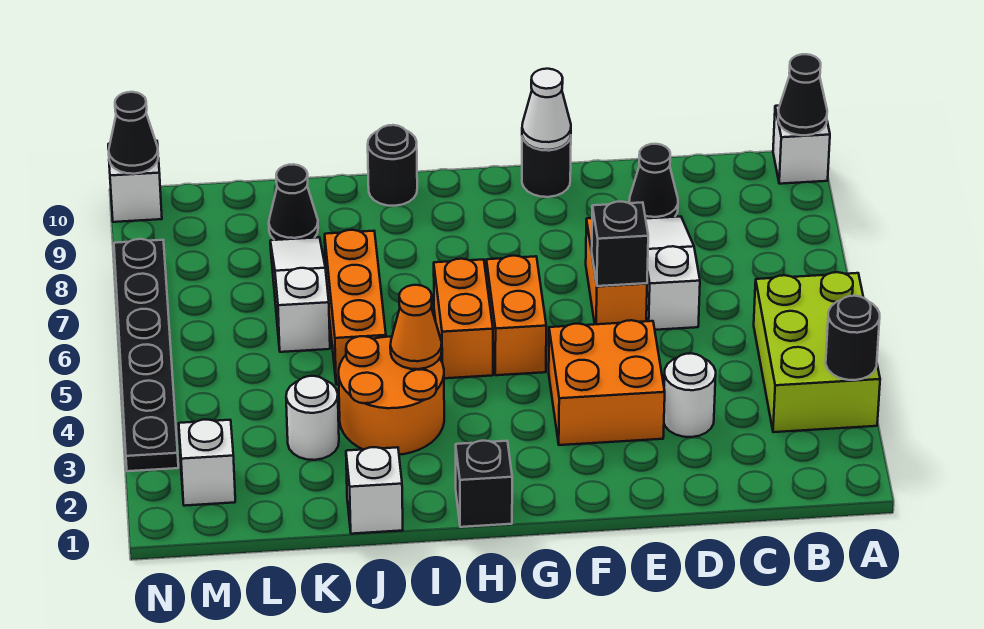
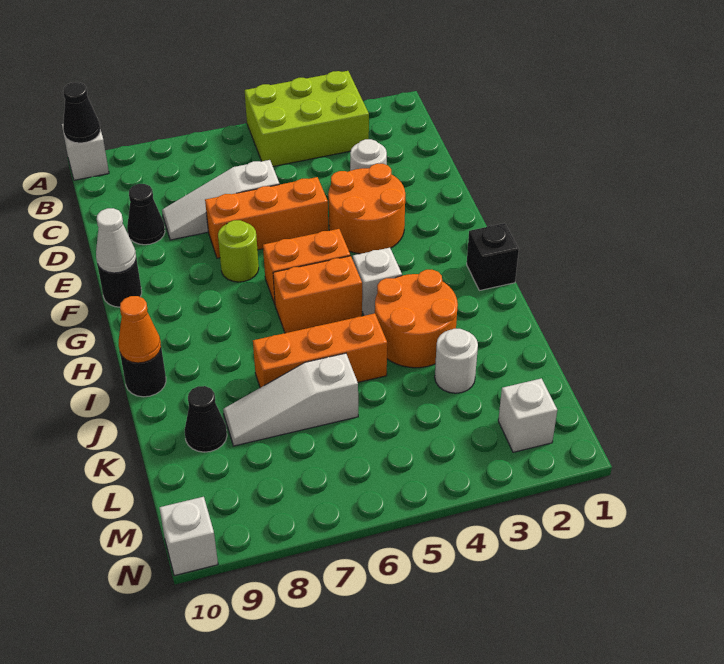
black round brick A3 level 2 -> none
orange brick E3:F4 level 1 -> orange round brick E3:F4 level 1
orange brick E6:E7 level 1 -> orange brick E5:E7 level 1
black brick E6 level 2 -> none
none -> lime round brick F7 level 1
orange cone I4 level 2 -> orange cone I10 level 2
white brick J1 level 1 -> white brick H4 level 1
black plate N3:N8 level 1 -> none
black cone N10 level 2 -> none

